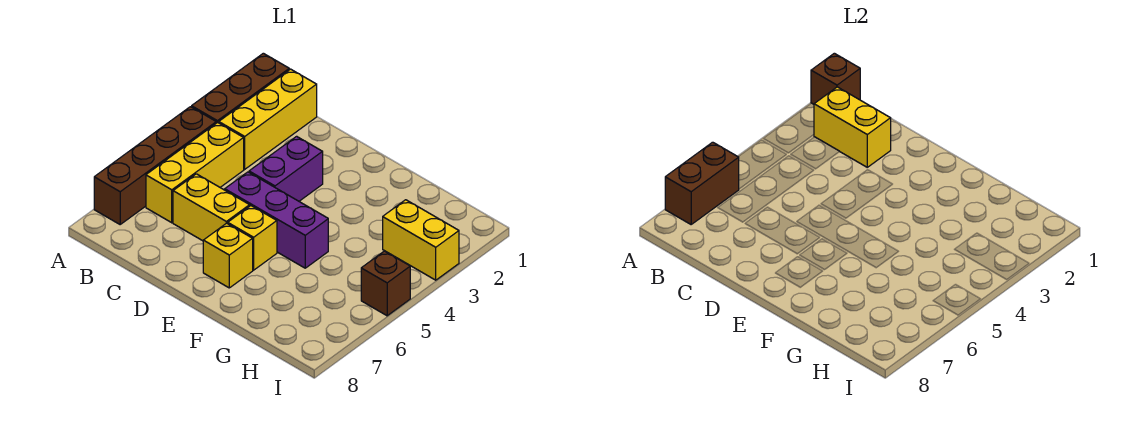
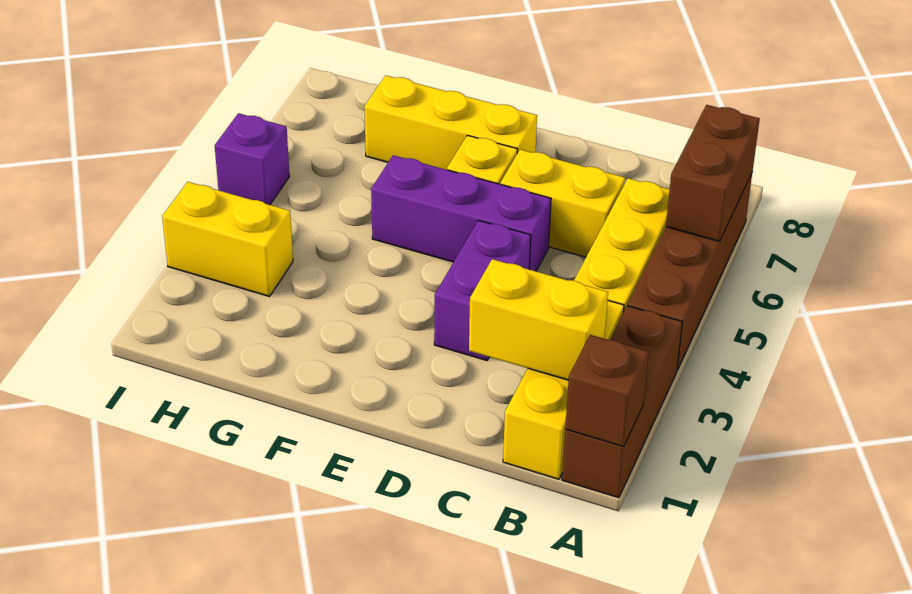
yellow brick E7 level 1 -> yellow brick E7:G7 level 1
brown brick I5 level 1 -> purple brick I5 level 1

